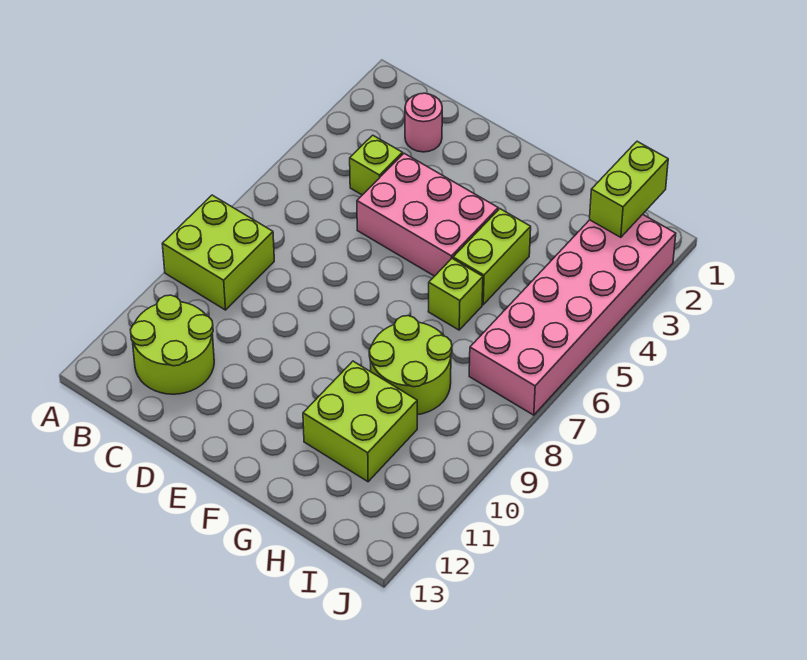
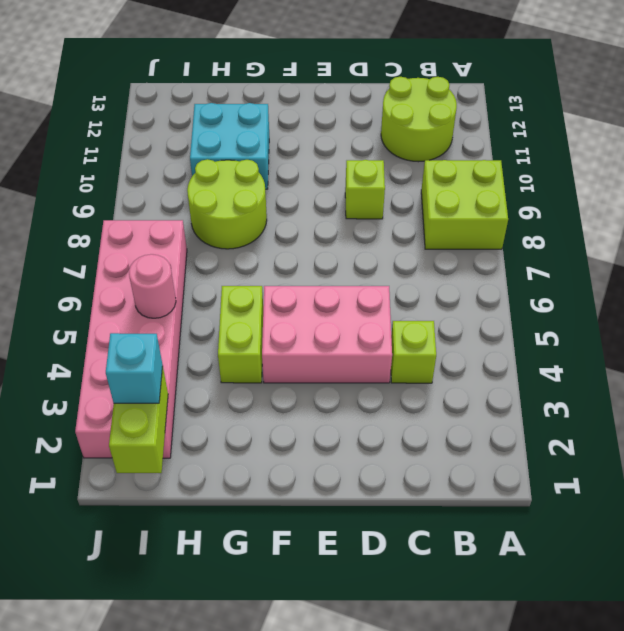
pink round brick C2 level 1 -> pink round brick I5 level 2
lime brick G6 level 1 -> lime brick D9 level 1
lime brick G10:H11 level 1 -> cyan brick G10:H11 level 1
none -> cyan brick I2 level 3

